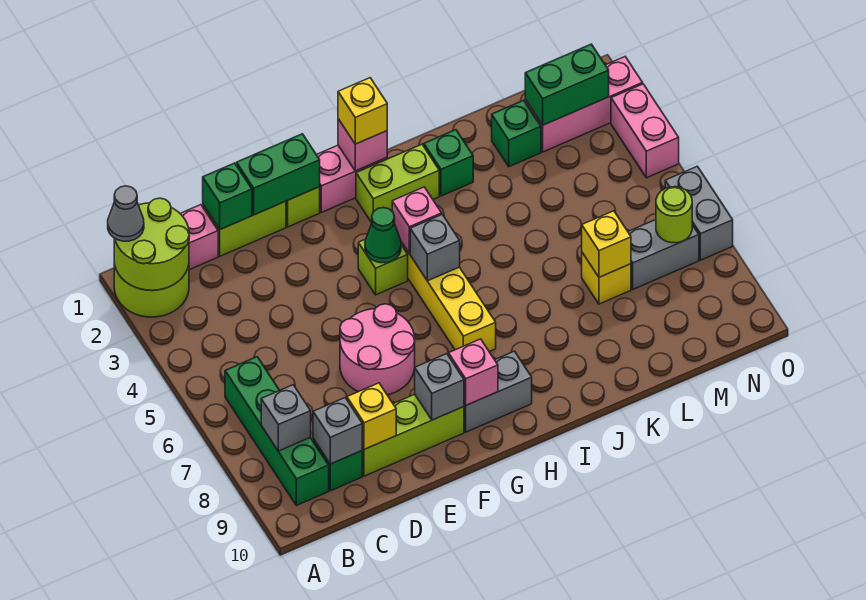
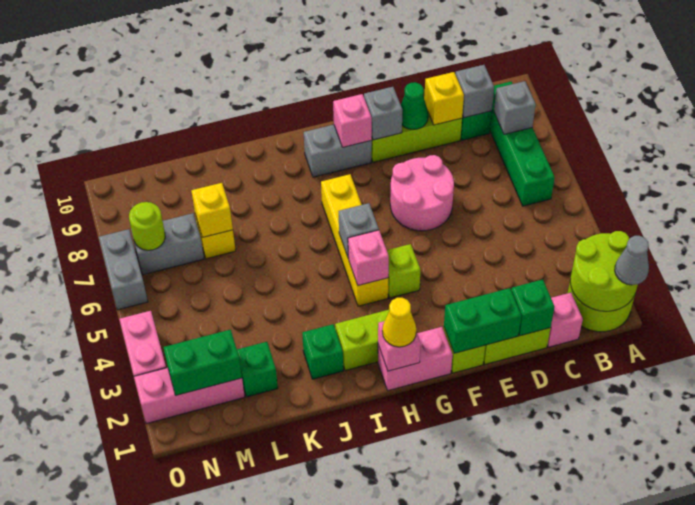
green cone G4 level 2 -> green cone E9 level 2
yellow brick H1 level 3 -> yellow cone H1 level 3

